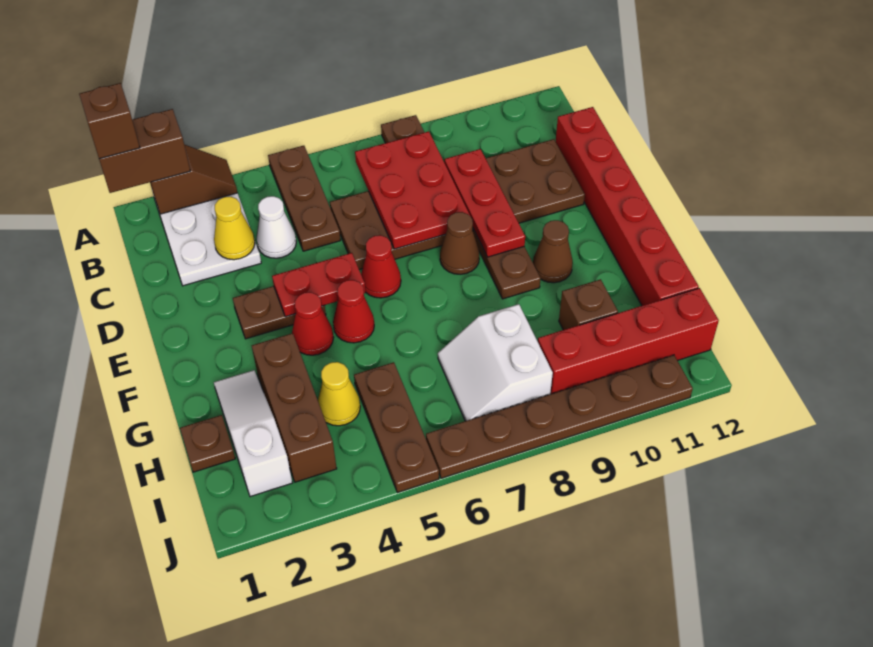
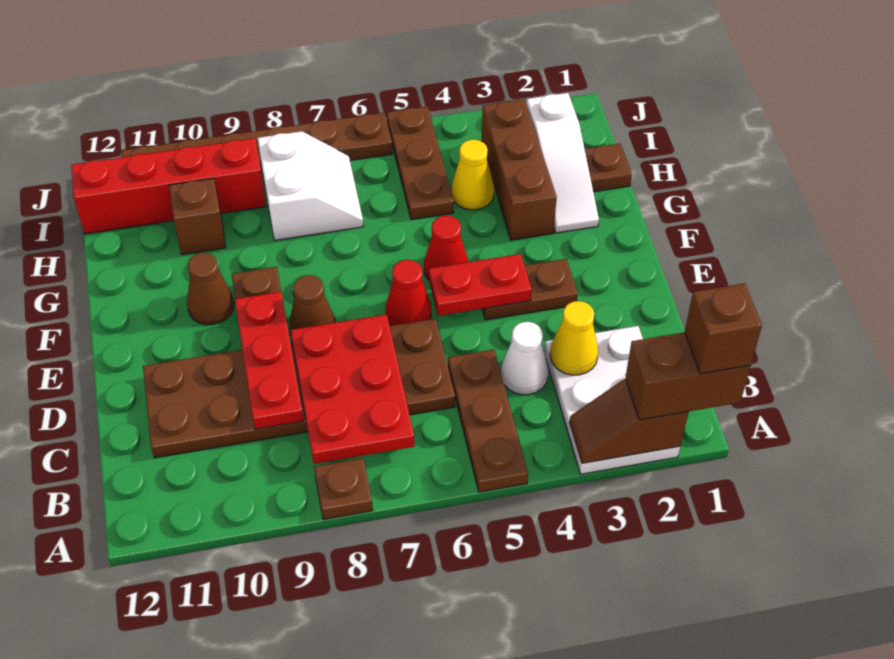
red brick C12:H12 level 1 -> none
red cone F4 level 1 -> none

